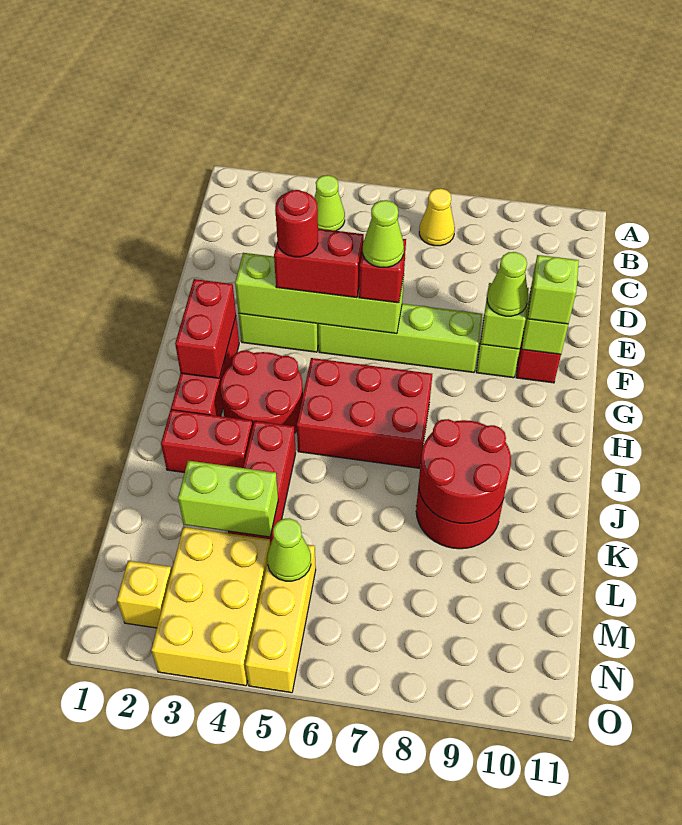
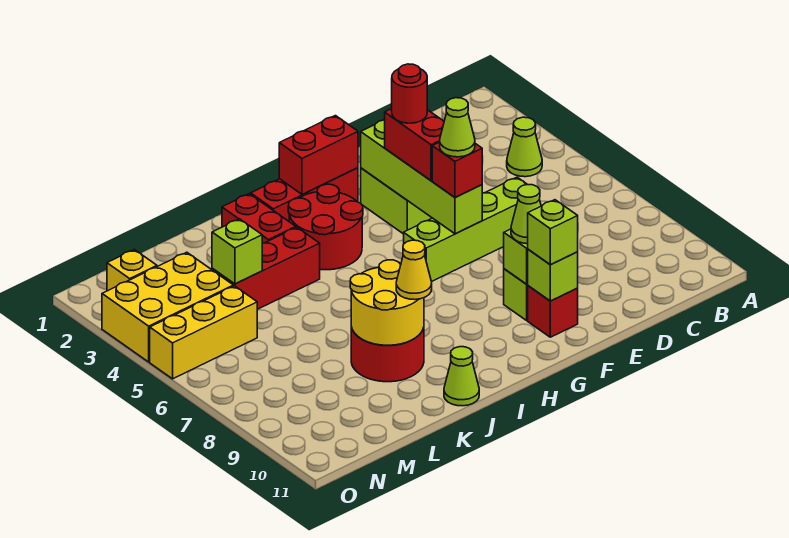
yellow cone B7 level 1 -> yellow cone J9 level 3
lime brick F5:F8 level 1 -> lime brick D6:G6 level 1
red brick H5:I7 level 1 -> none
red round brick J8:K9 level 2 -> yellow round brick J8:K9 level 2
lime brick L3:L4 level 2 -> lime brick L4 level 2
lime cone M5 level 2 -> lime cone J11 level 1

